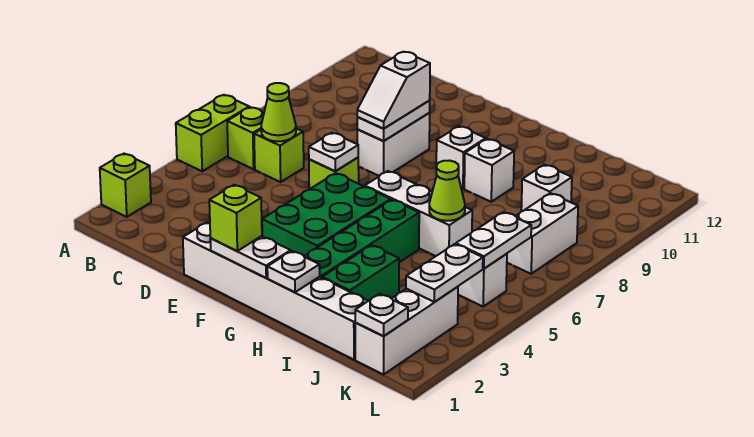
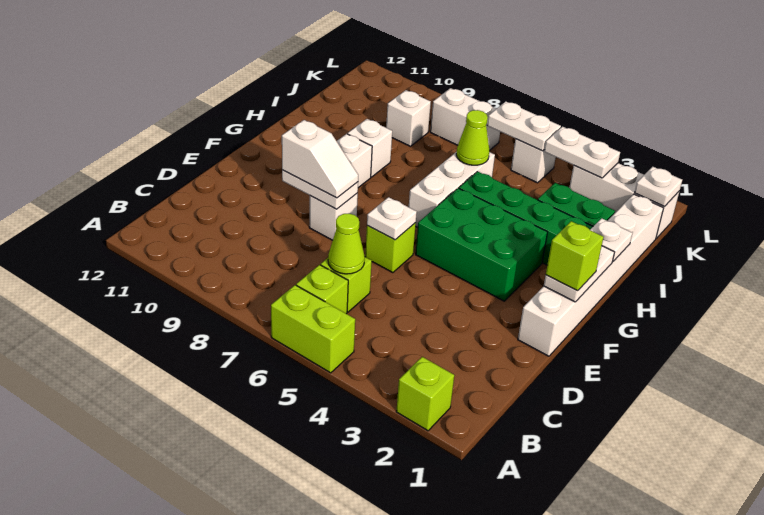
white brick E8:E9 level 1 -> white brick E8 level 1

